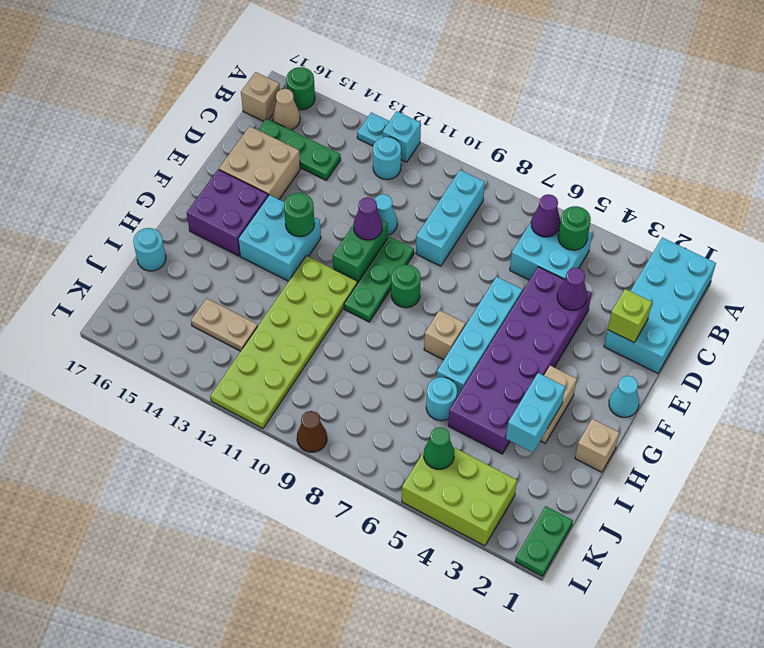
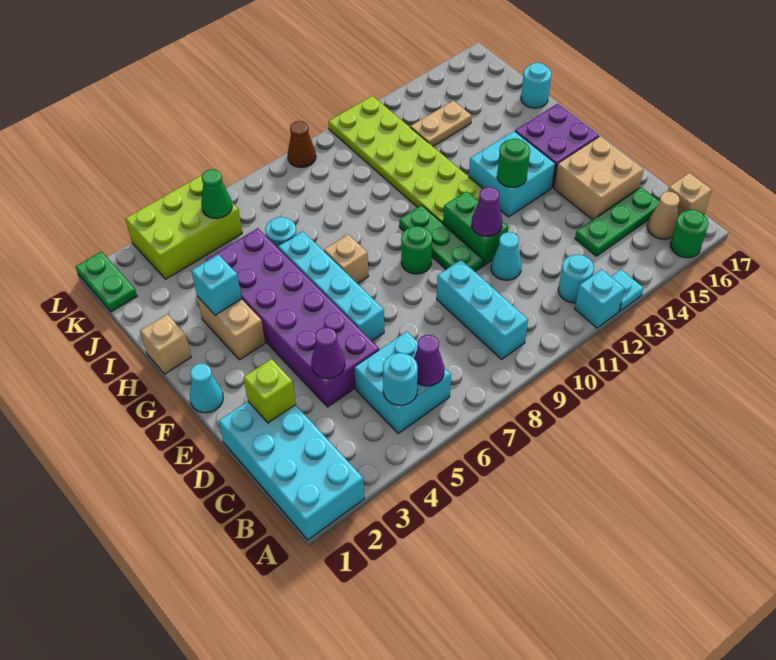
green round brick B5 level 2 -> cyan round brick B5 level 2
cyan brick H3:I3 level 2 -> cyan brick H3 level 2

